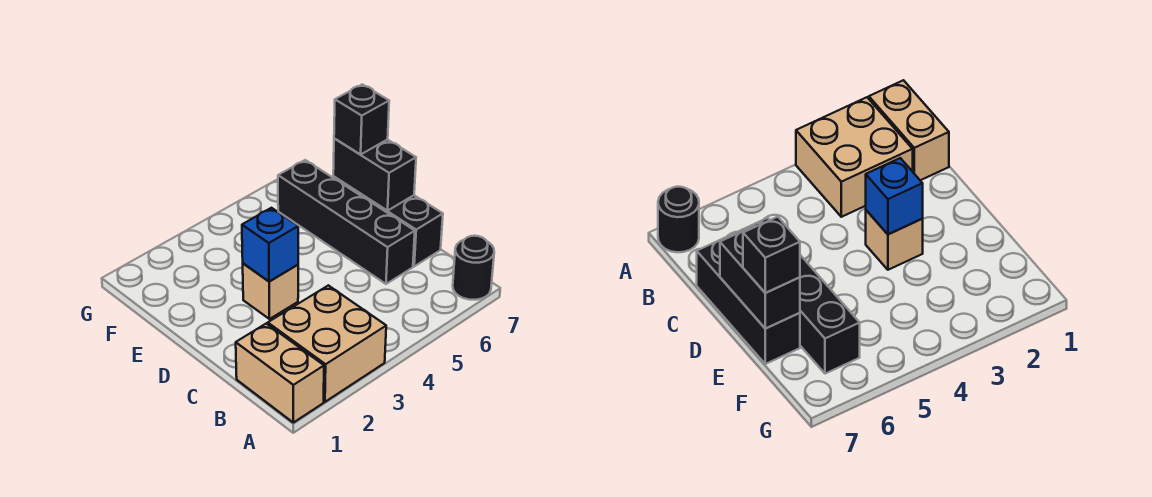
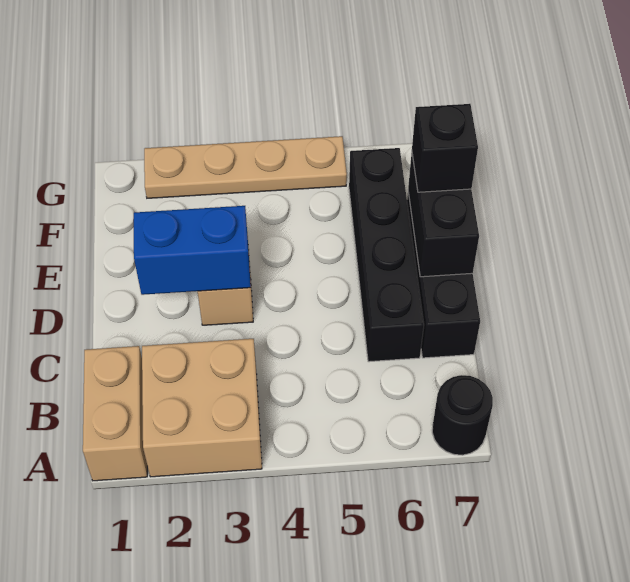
blue brick D3 level 2 -> blue brick D2:D3 level 2
none -> tan plate G2:G5 level 1

